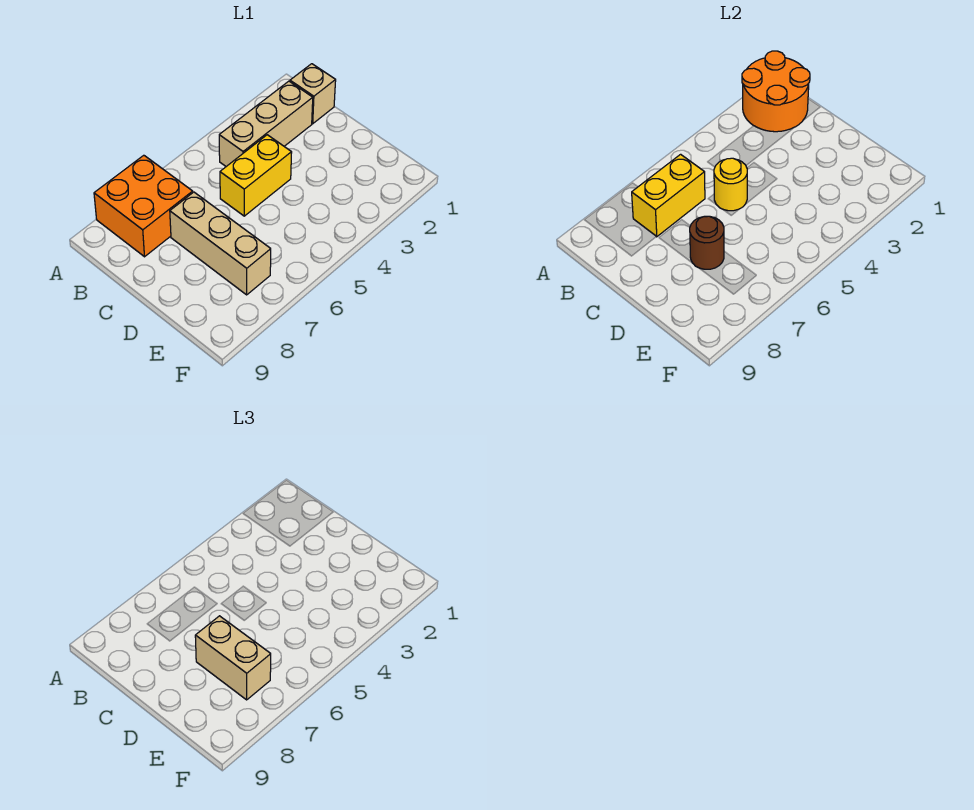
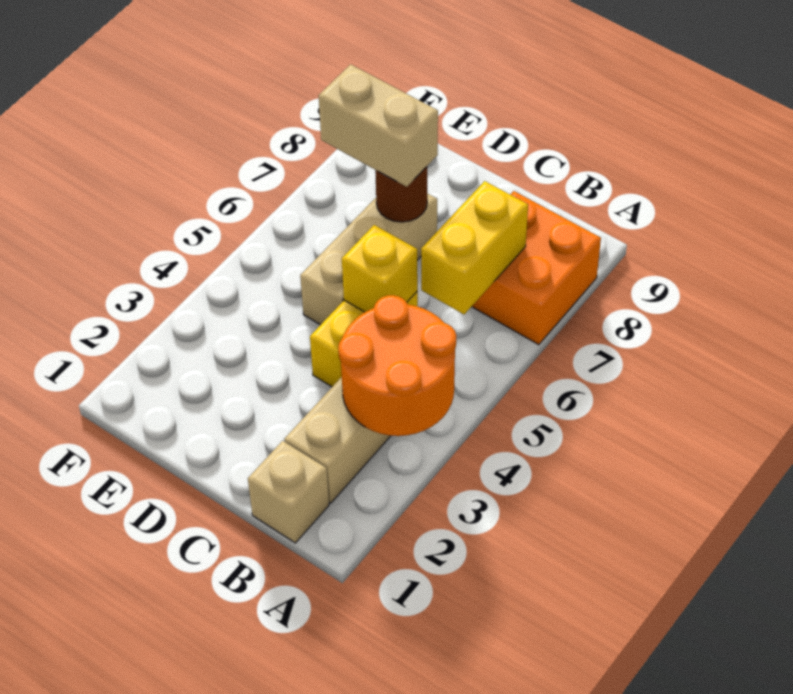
orange round brick A1:B2 level 2 -> orange round brick A3:B4 level 2
yellow round brick C5 level 2 -> yellow brick C5 level 2
tan brick C7:E7 level 1 -> tan brick D5:D7 level 1

